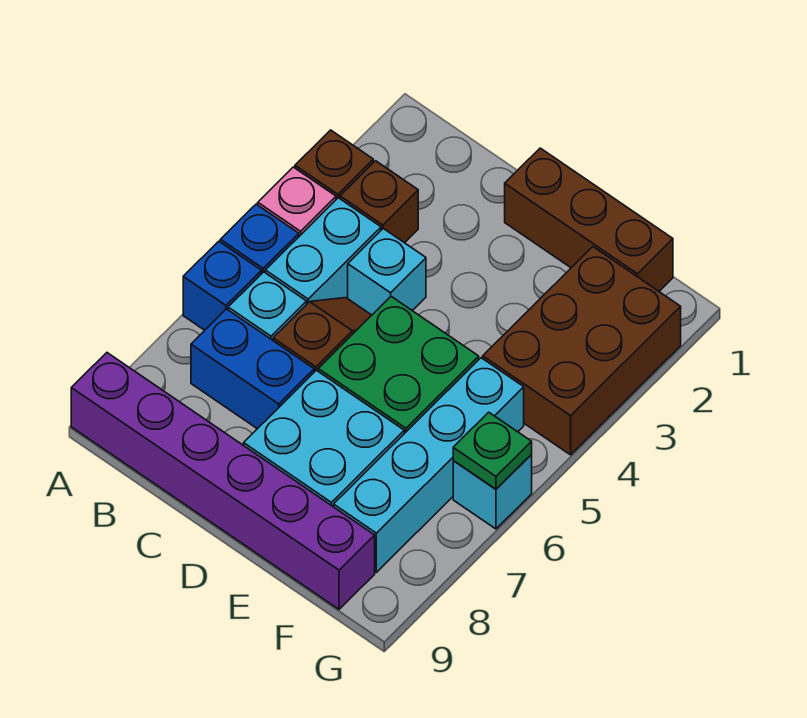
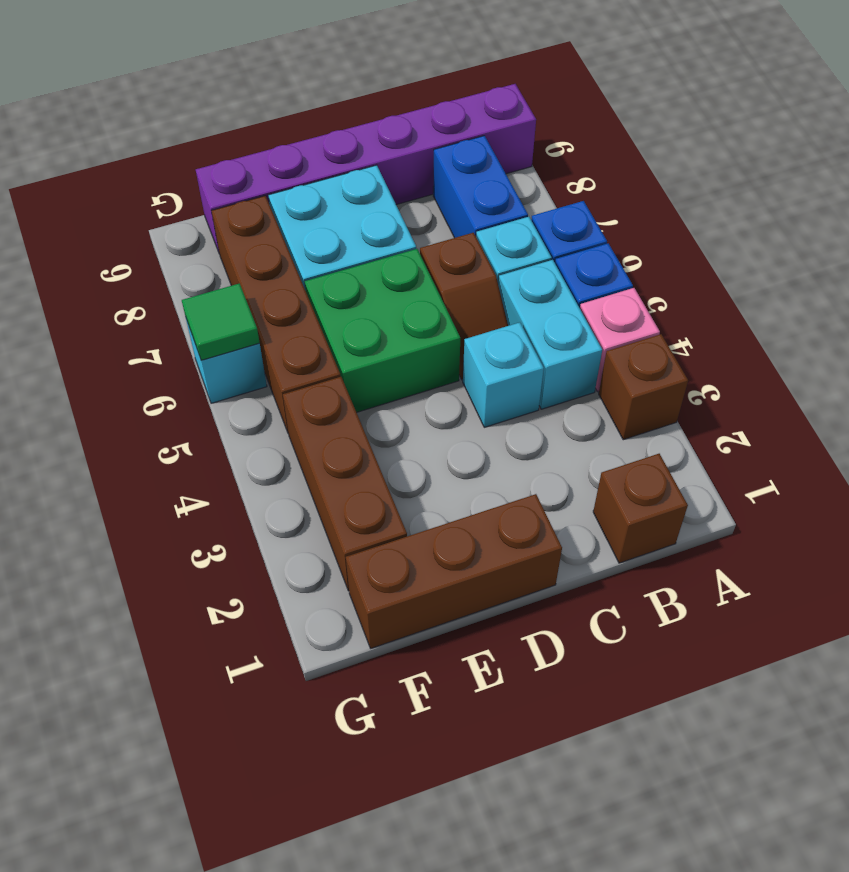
brown brick B3 level 1 -> brown brick B1 level 1
blue brick B7:C7 level 1 -> blue brick B7:B8 level 1
brown brick F2:G4 level 1 -> brown brick F2:F4 level 1
cyan brick F5:F8 level 1 -> brown brick F5:F8 level 1
green plate G6 level 2 -> green tile G6 level 2

